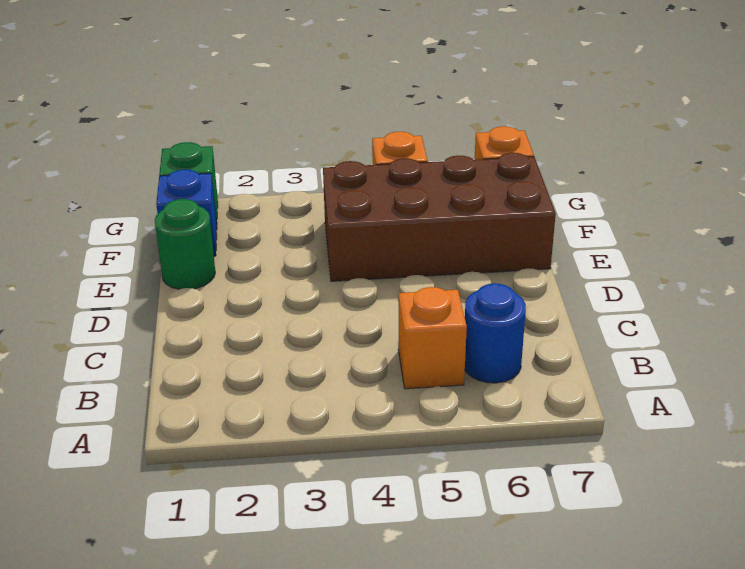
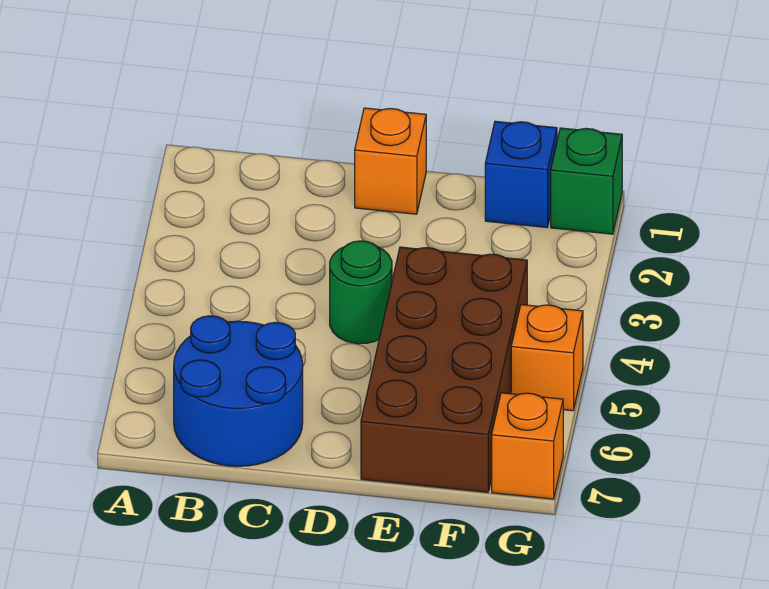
orange brick B5 level 1 -> orange brick D1 level 1
blue round brick B6 level 1 -> blue round brick B6:C7 level 1
green round brick E1 level 1 -> green round brick D4 level 1

